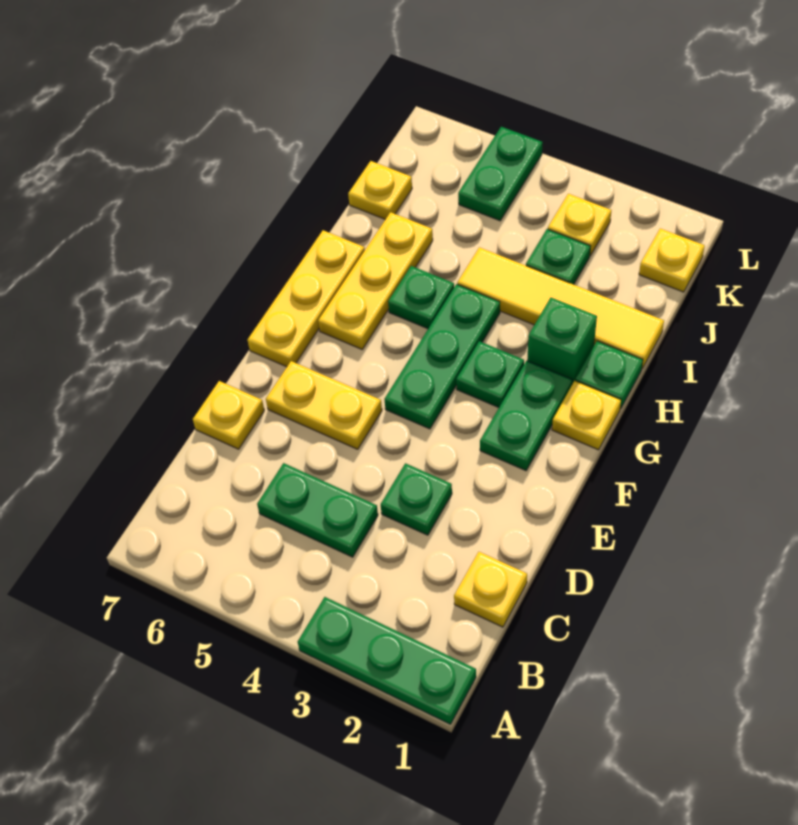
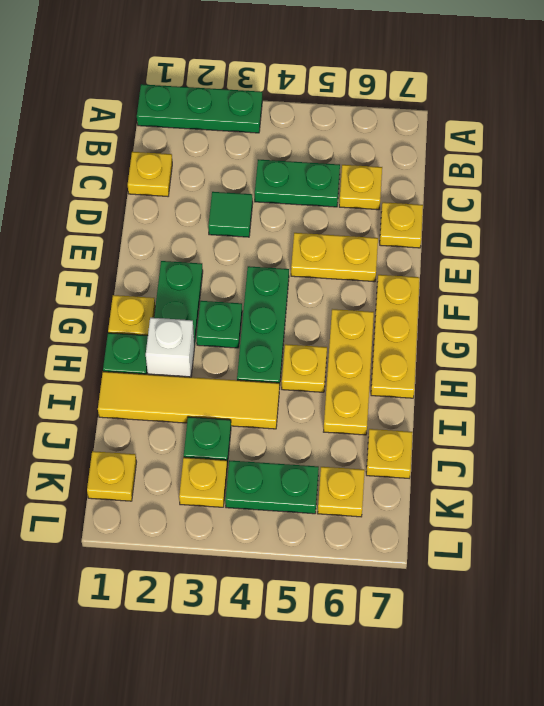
none -> yellow plate C6 level 1
green plate D3 level 1 -> green tile D3 level 1
green brick H2 level 1 -> white brick H2 level 1
green plate H5 level 1 -> yellow plate H5 level 1
green plate K5:L5 level 1 -> green plate K4:K5 level 1
none -> yellow plate K6 level 1

